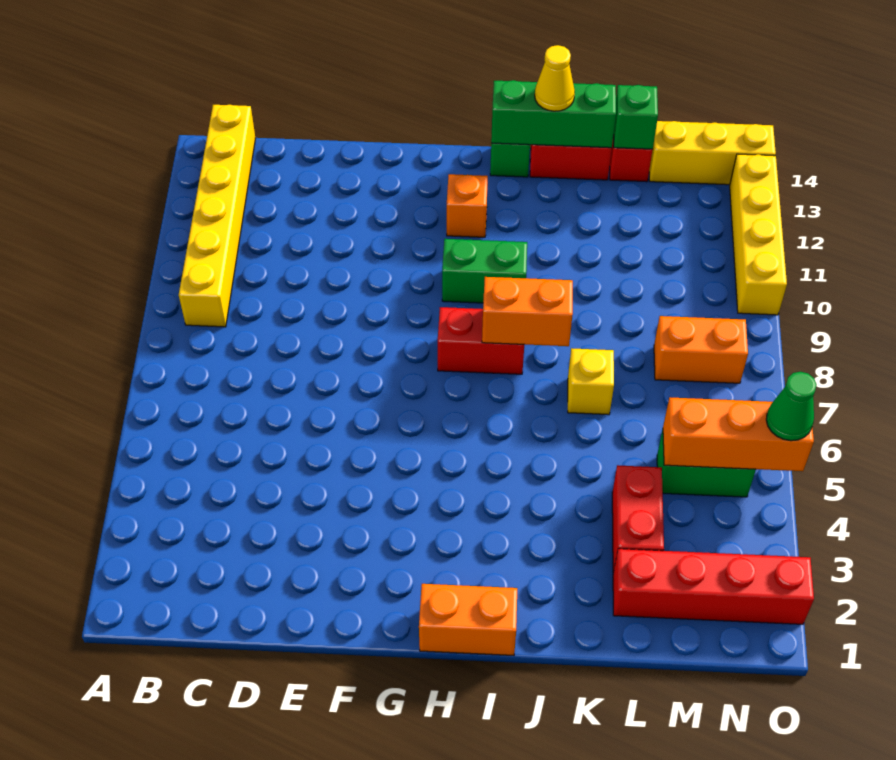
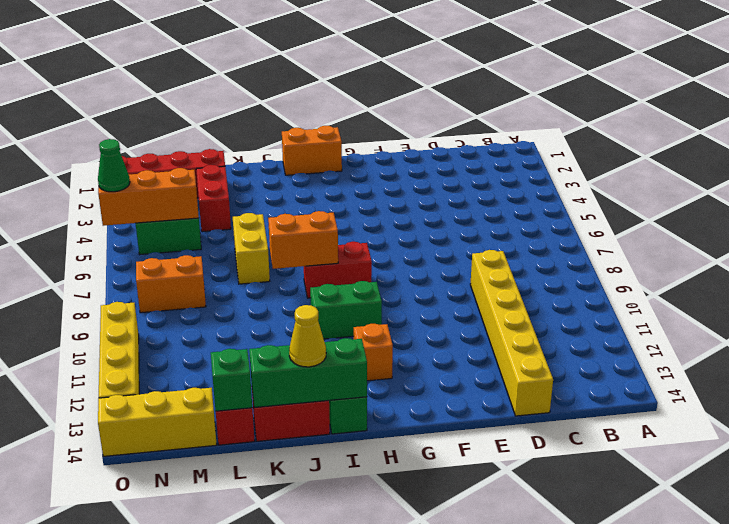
yellow brick B9:B14 level 1 -> yellow brick D9:D14 level 1
yellow brick K7 level 1 -> yellow brick K6:K7 level 1

